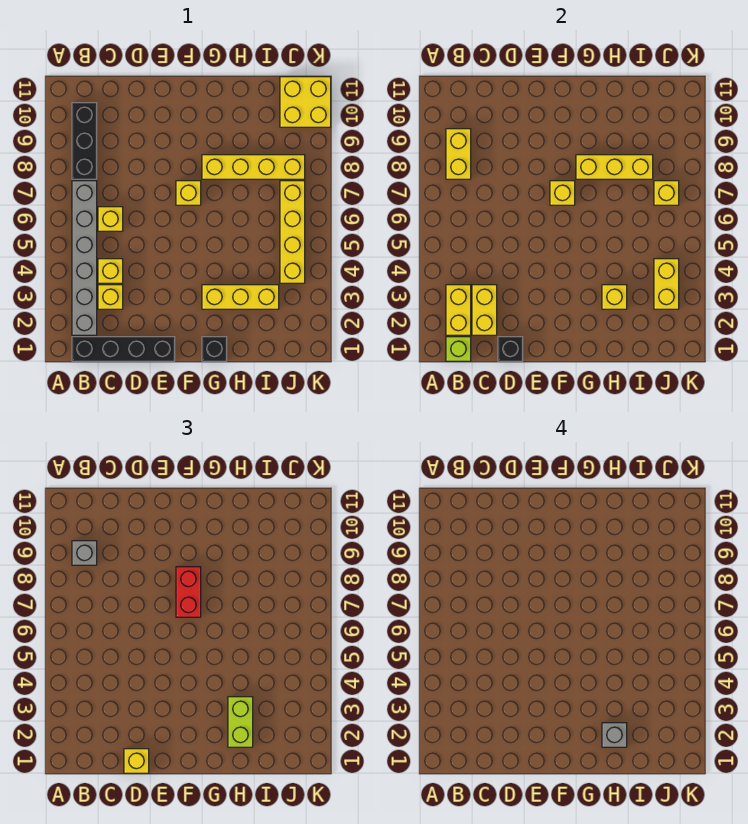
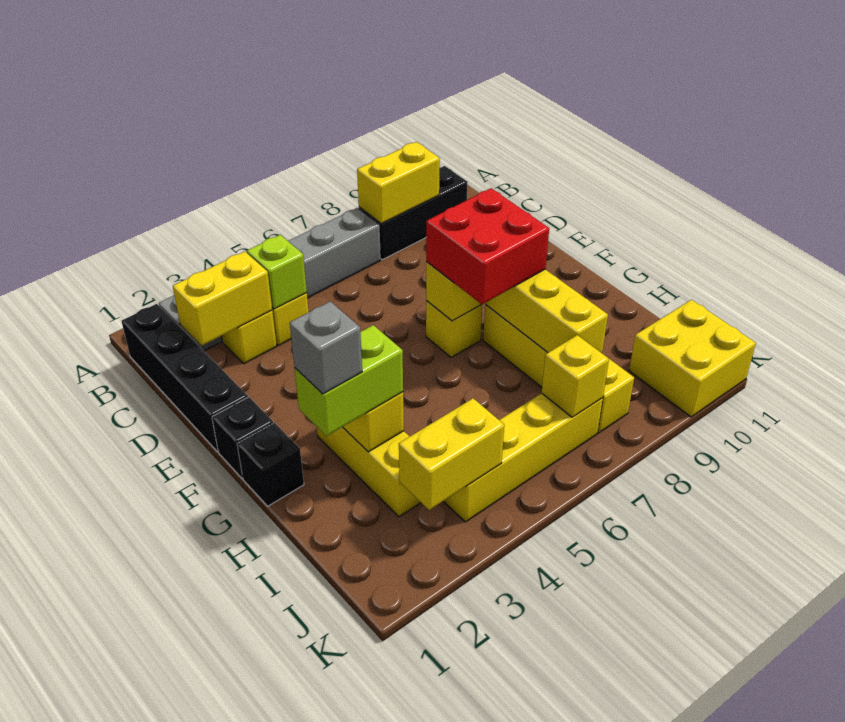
lime brick B1 level 2 -> lime brick C4 level 2
yellow brick B2:B3 level 2 -> none
grey brick B9 level 3 -> none
yellow brick C6 level 1 -> none
black brick D1 level 2 -> black brick F1 level 1
yellow brick D1 level 3 -> none
red brick F7:F8 level 3 -> red brick F7:G8 level 3

